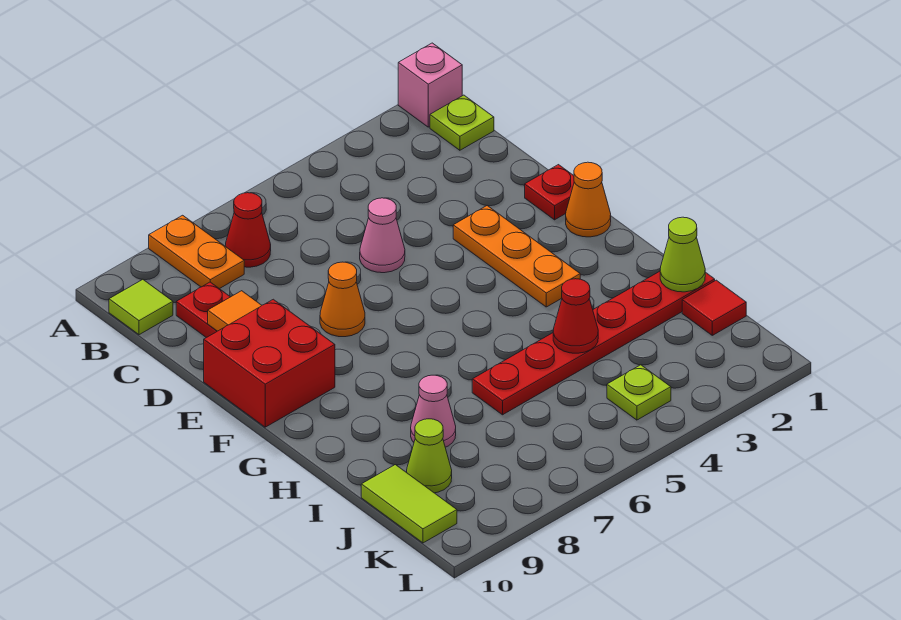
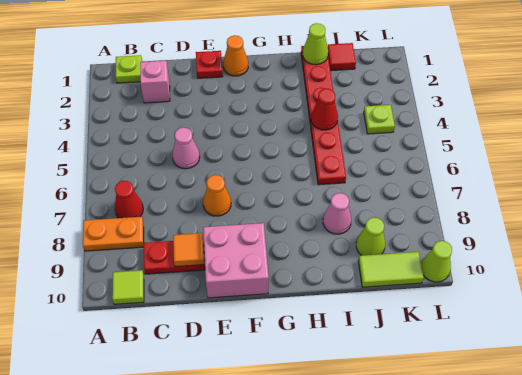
pink brick A1 level 1 -> pink brick C2 level 1
orange plate E3:G3 level 1 -> none
red brick E9:F10 level 1 -> pink brick E9:F10 level 1
none -> lime cone L10 level 1

